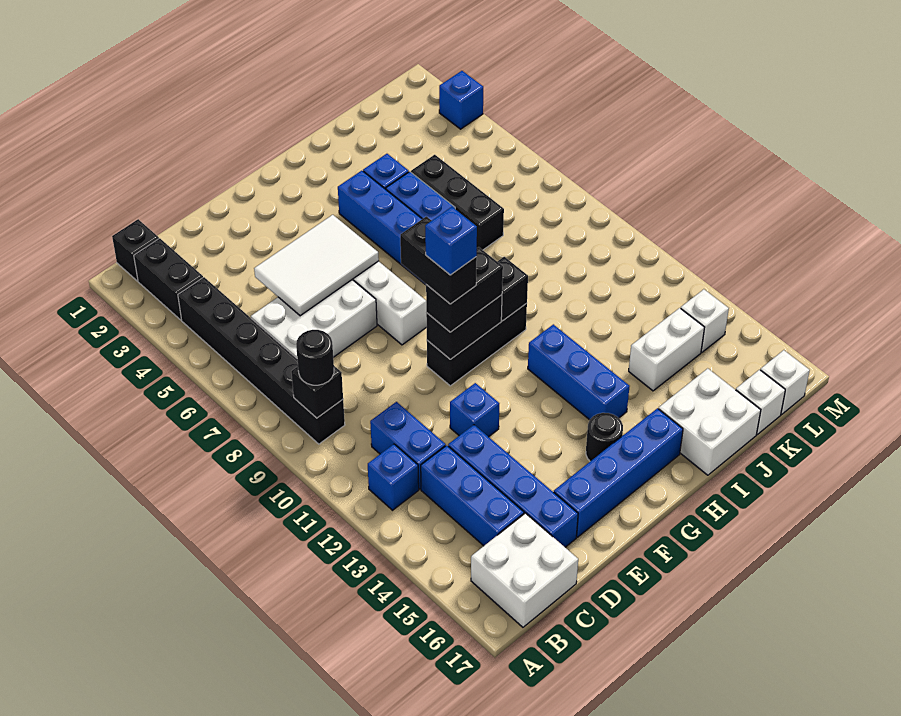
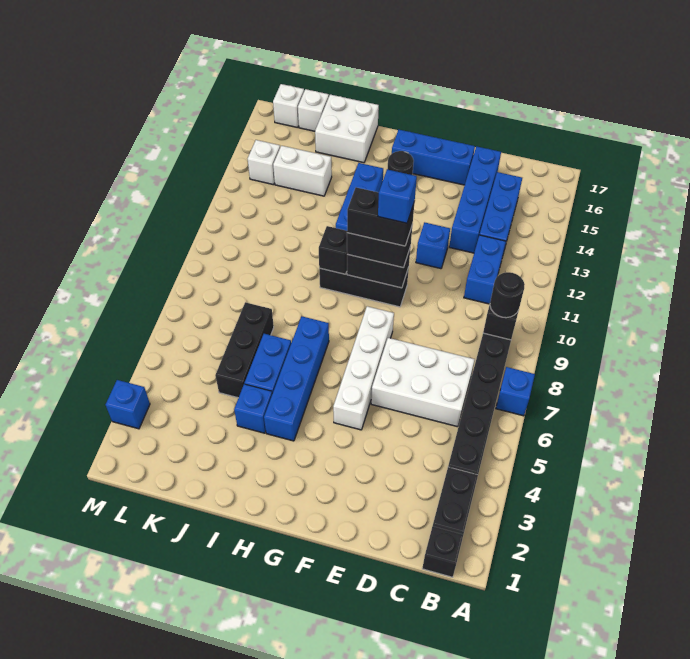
blue brick B12 level 1 -> blue brick A7 level 1
white brick B16:C17 level 1 -> none
white tile D5:F6 level 2 -> none
blue brick E16:H16 level 1 -> blue brick E16:G16 level 1
black brick F9:F10 level 4 -> black brick F10:G10 level 4

